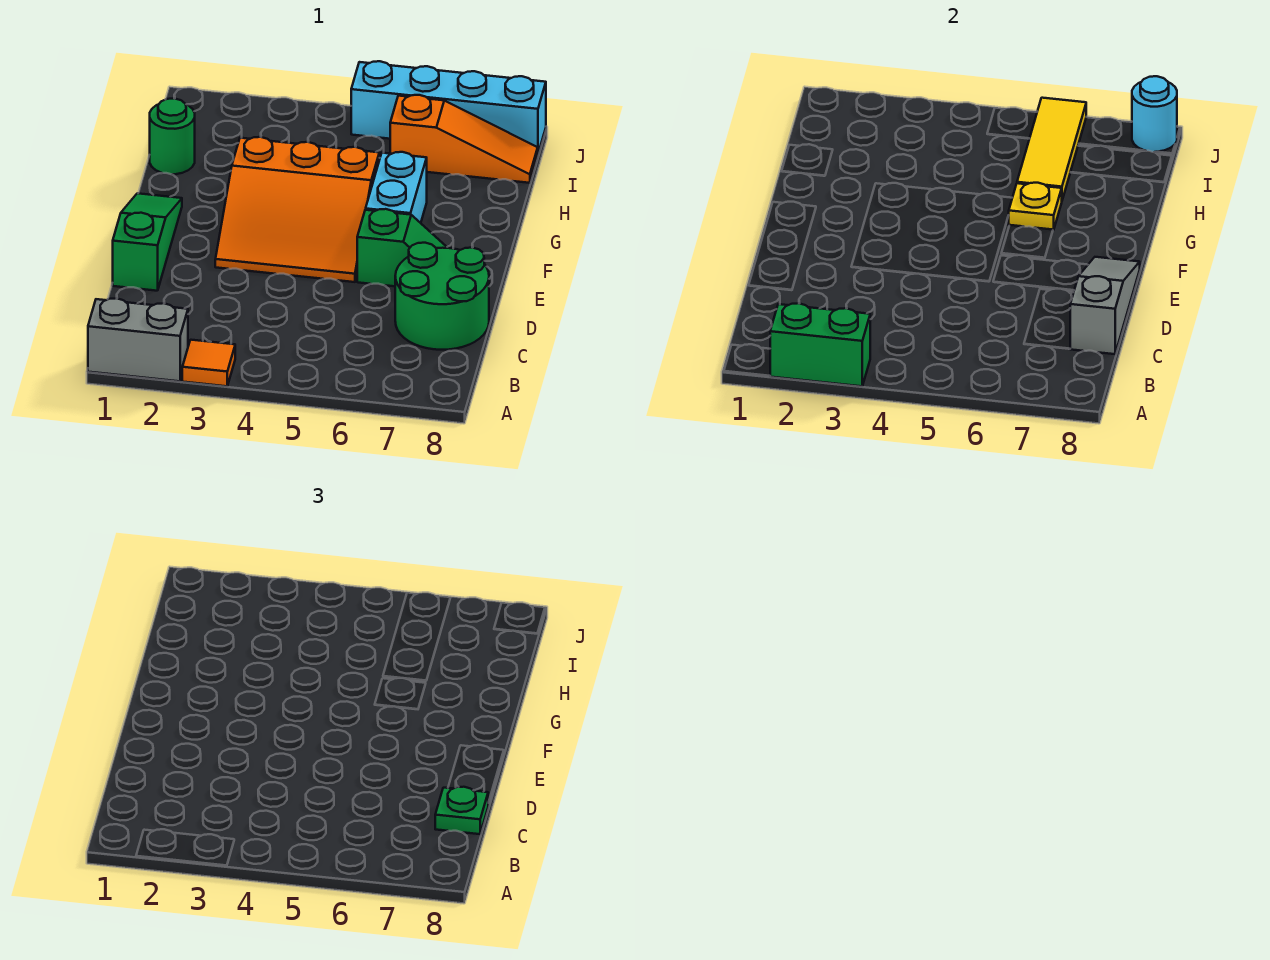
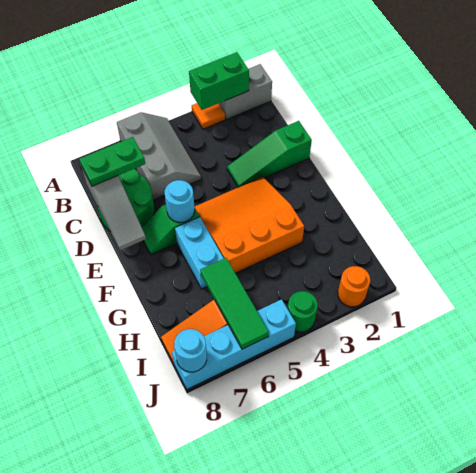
none -> grey slope A5:C6 level 1 top 6
green plate C8 level 3 -> green plate C7:C8 level 3
green slope D1:F1 level 1 top D -> green slope D1:D3 level 1 top 1
none -> cyan round brick E6 level 2
yellow plate G6 level 2 -> none
green round brick H1 level 1 -> green round brick J4 level 1
yellow tile H6:J6 level 2 -> green tile H6:J6 level 2
none -> orange round brick J2 level 1

